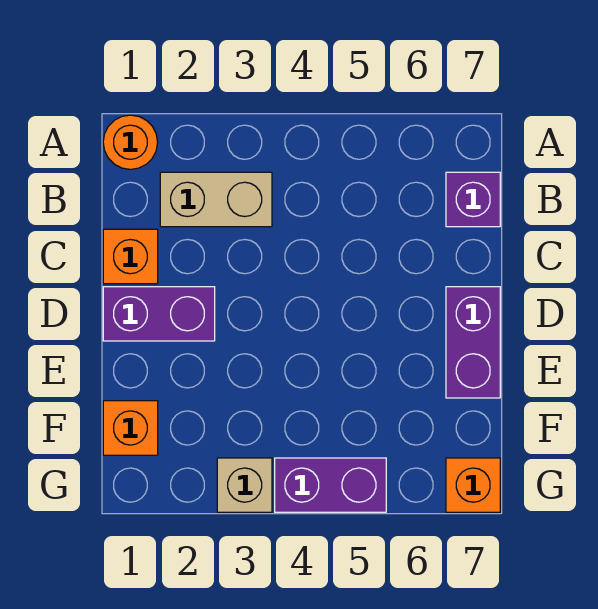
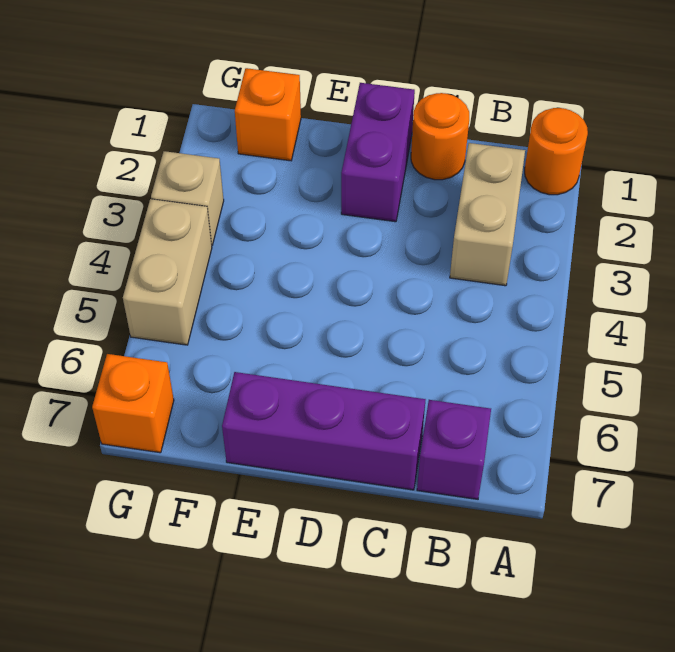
orange brick C1 level 1 -> orange round brick C1 level 1
purple brick D7:E7 level 1 -> purple brick C7:E7 level 1
purple brick G4:G5 level 1 -> tan brick G4:G5 level 1

